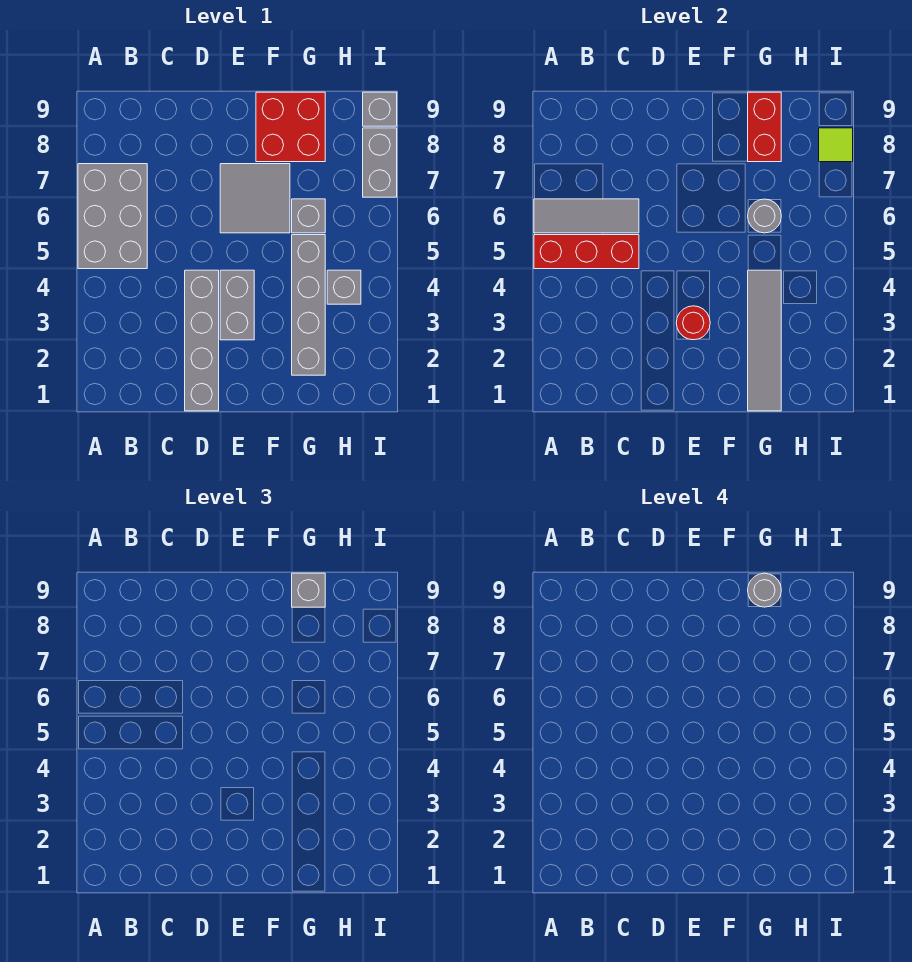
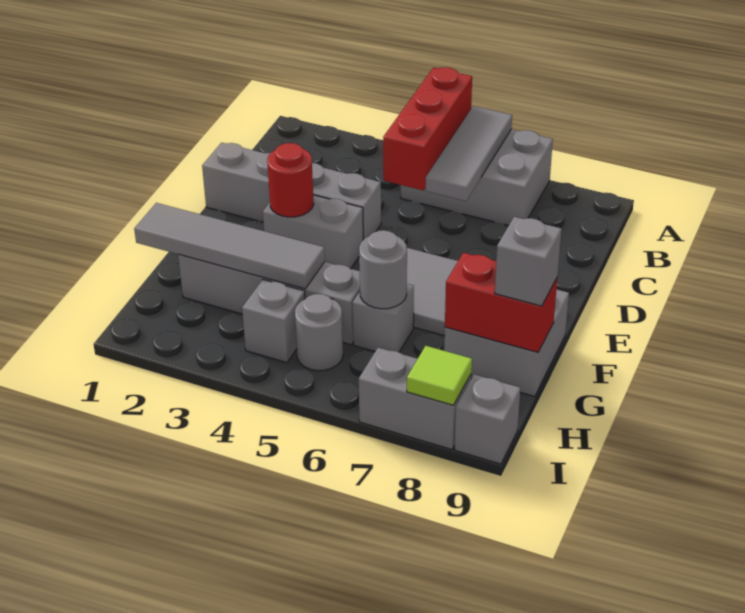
red brick F8:G9 level 1 -> grey brick F8:G9 level 1
grey round brick G9 level 4 -> grey round brick H5 level 1

